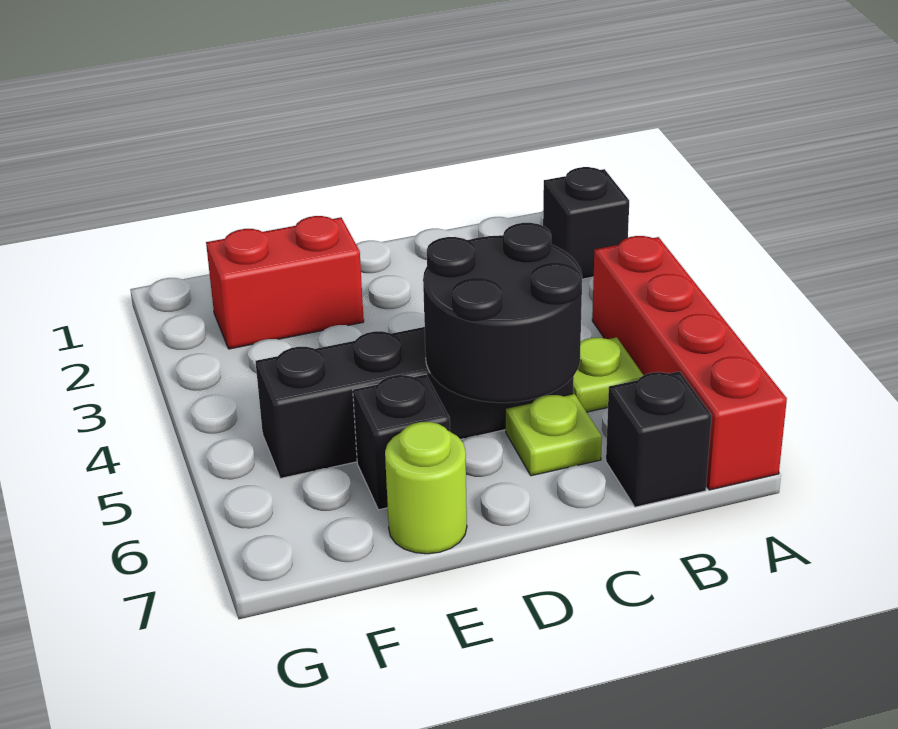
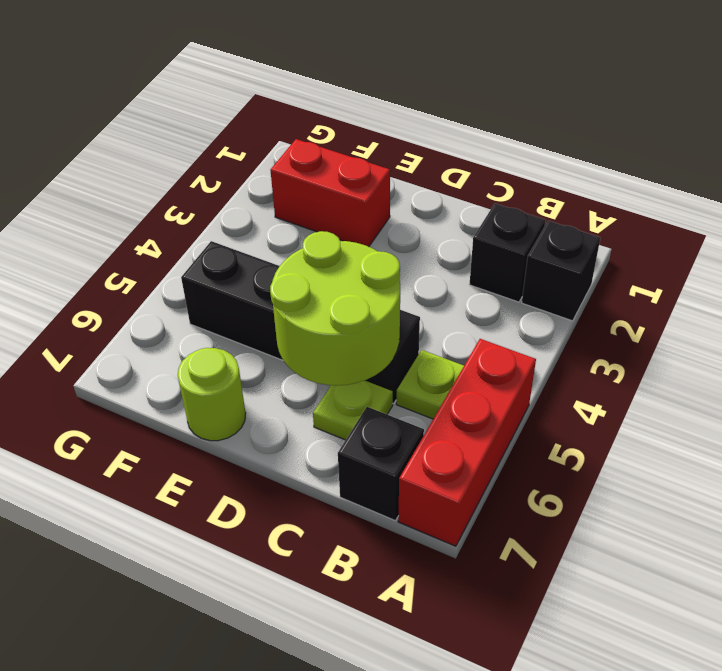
red brick A4:A7 level 1 -> red brick A5:A7 level 1
black round brick C5:D6 level 2 -> lime round brick C5:D6 level 2
black brick E6 level 1 -> black brick B2 level 1

